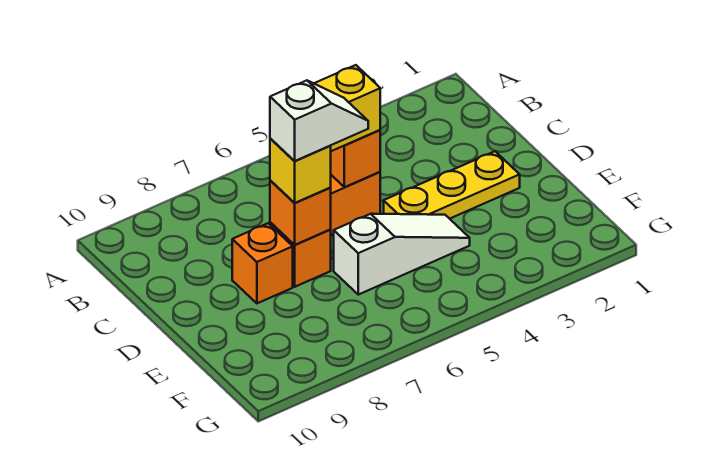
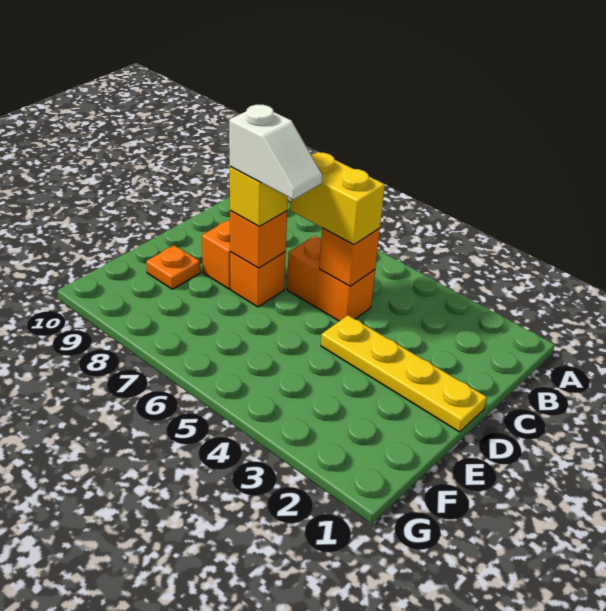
yellow plate D2:D4 level 1 -> yellow plate D1:D4 level 1
white slope E4:E6 level 1 top 6 -> none
none -> orange plate E9 level 1

